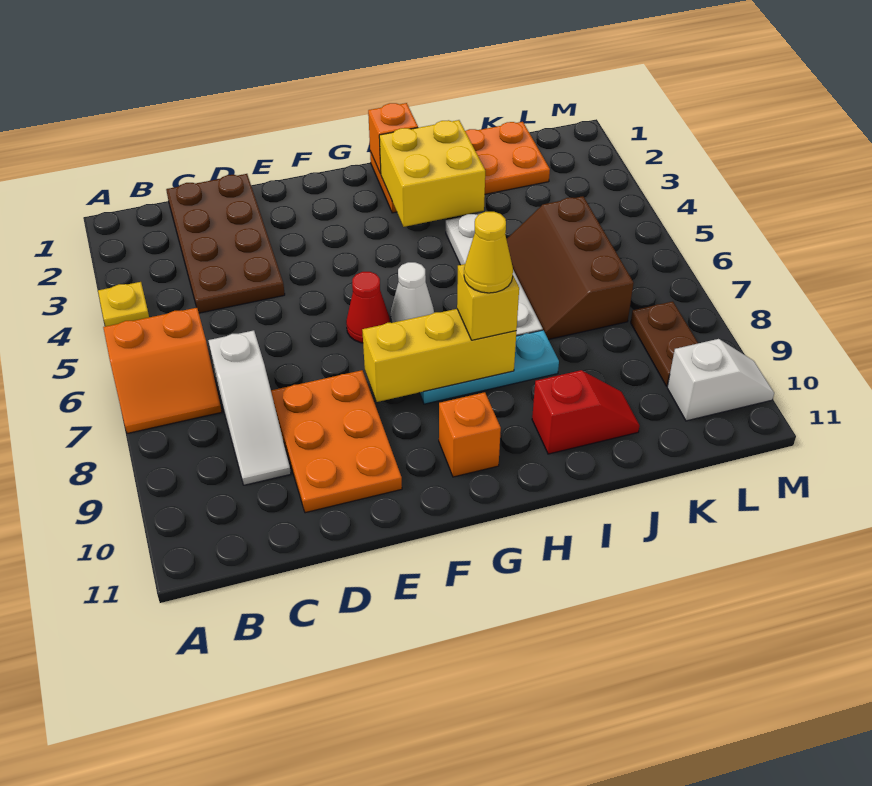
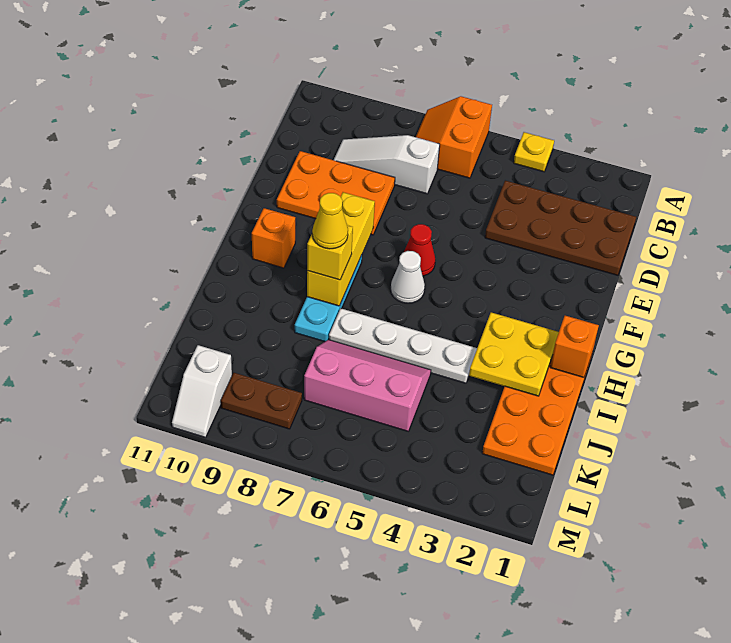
yellow brick H2:I3 level 2 -> yellow plate H2:I3 level 2
red slope I10:J10 level 1 top I -> none
brown slope J5:K7 level 1 top K -> pink slope J5:K7 level 1 top K

